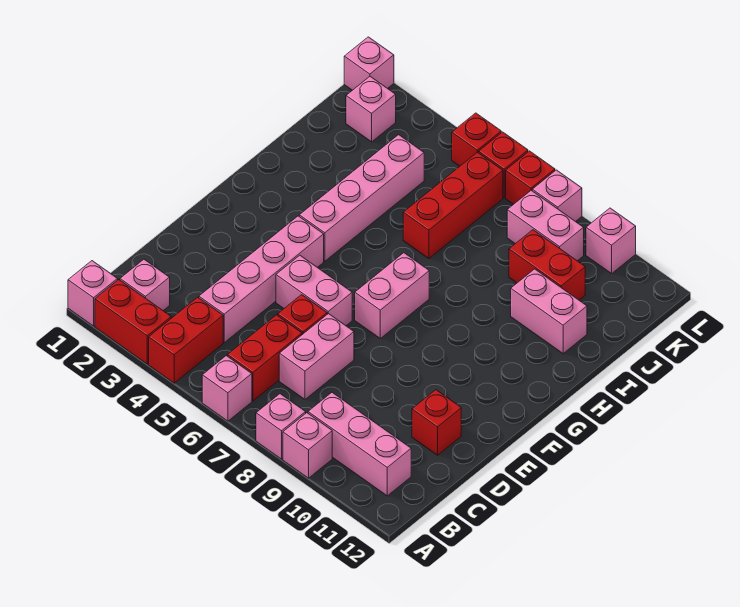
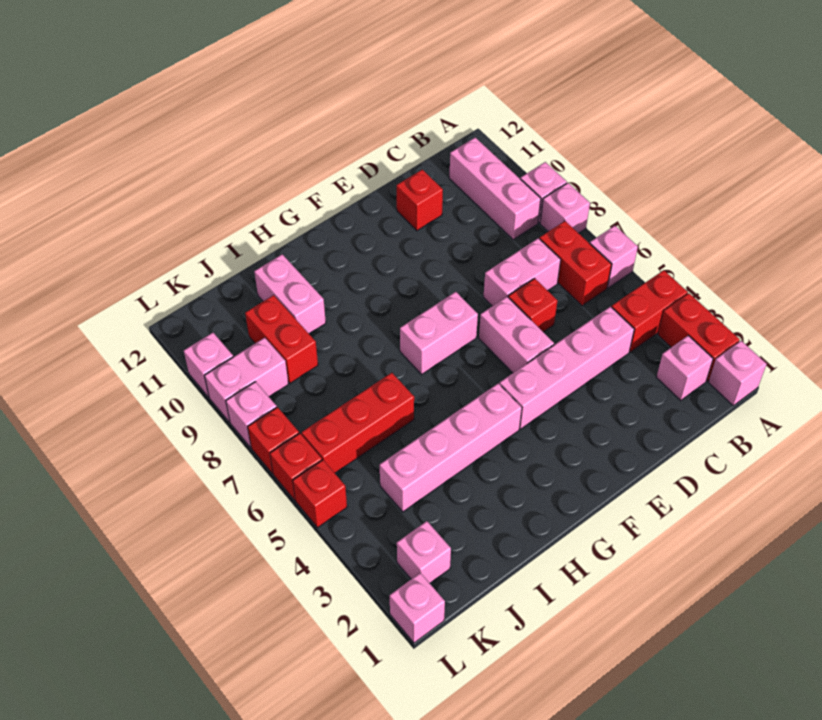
red brick B6:C6 level 1 -> red brick B6:B7 level 1
pink brick K8:K9 level 1 -> pink brick K9:L9 level 1

